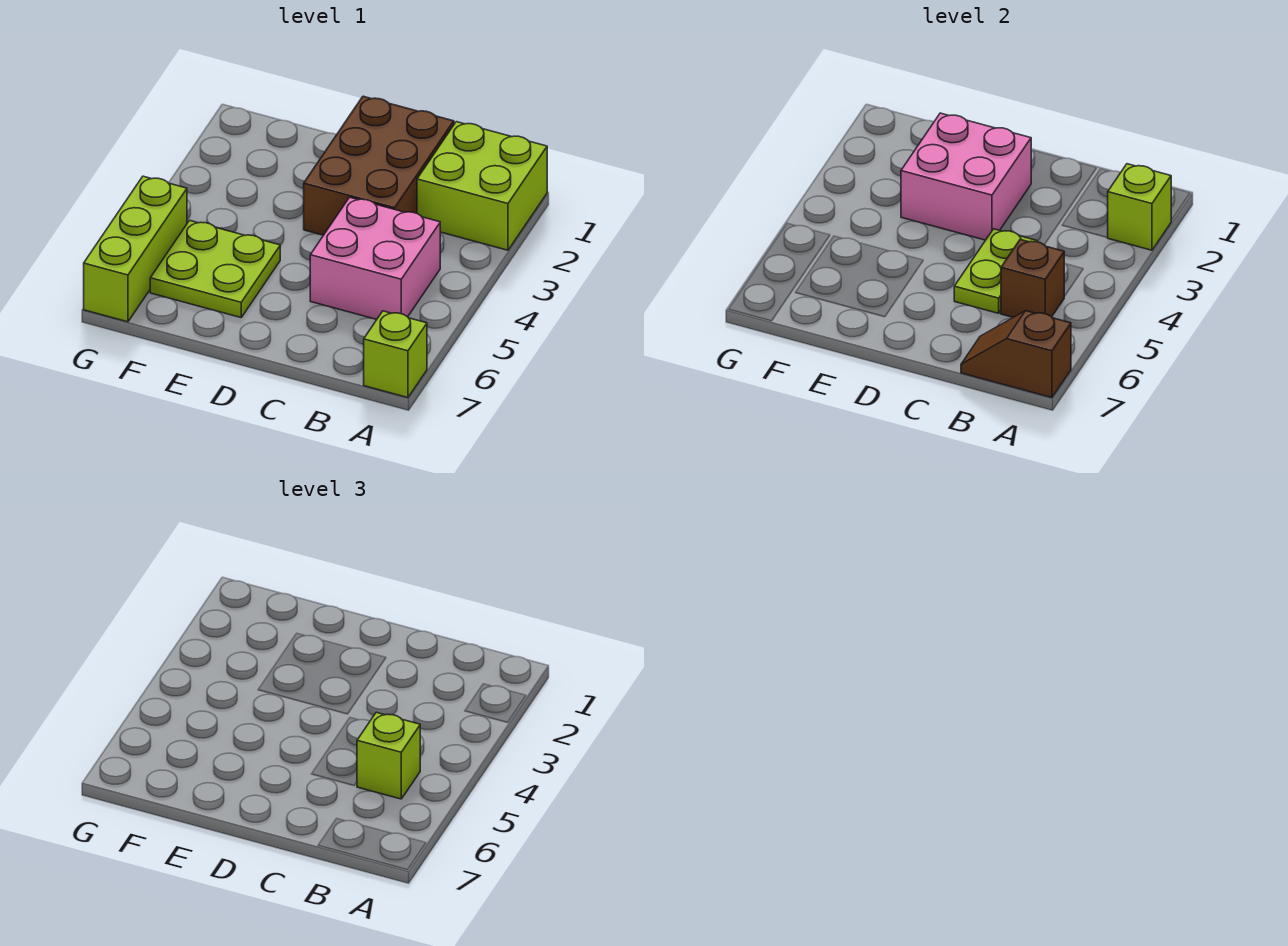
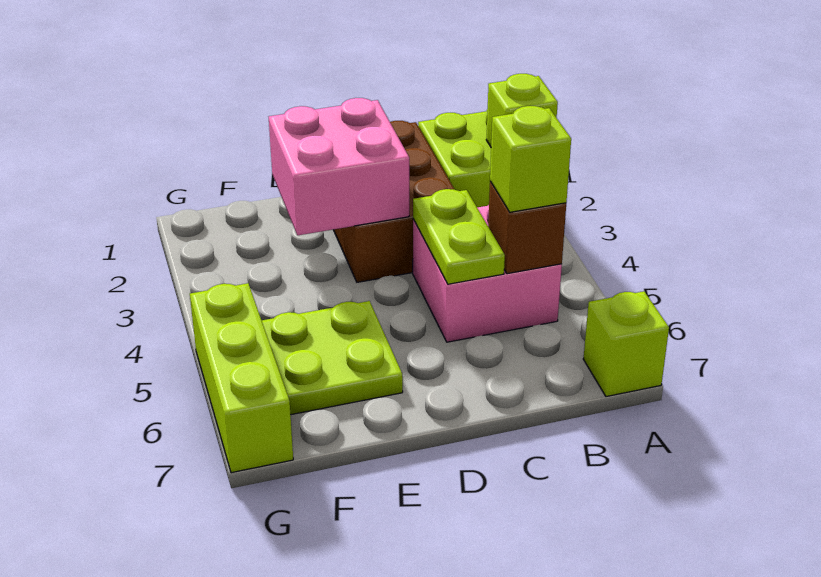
brown slope A7:B7 level 2 top A -> none

